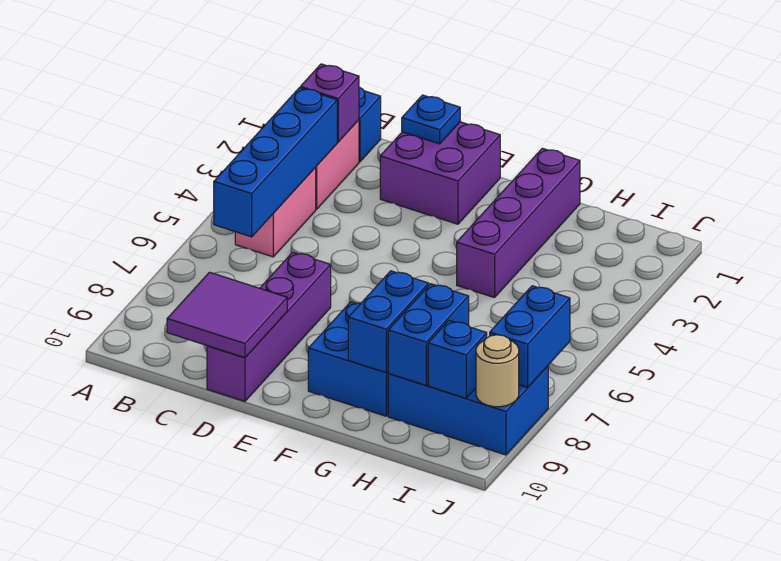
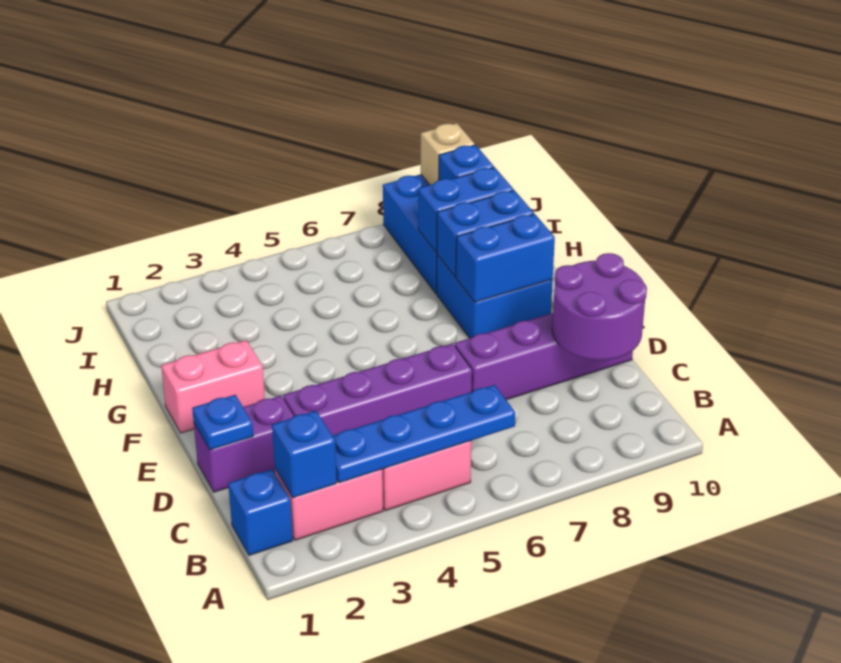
purple brick B2 level 2 -> blue brick B2 level 2
blue brick B3:B6 level 2 -> blue plate B3:B6 level 2
purple tile C9:D10 level 2 -> purple round brick C9:D10 level 2
purple brick D1:E2 level 1 -> purple brick D1:D2 level 1
none -> pink brick F1:F2 level 1
purple brick G1:G4 level 1 -> purple brick D3:D6 level 1
blue brick J7:J8 level 2 -> blue brick F8:F9 level 2
tan round brick J9 level 2 -> tan brick J9 level 2

